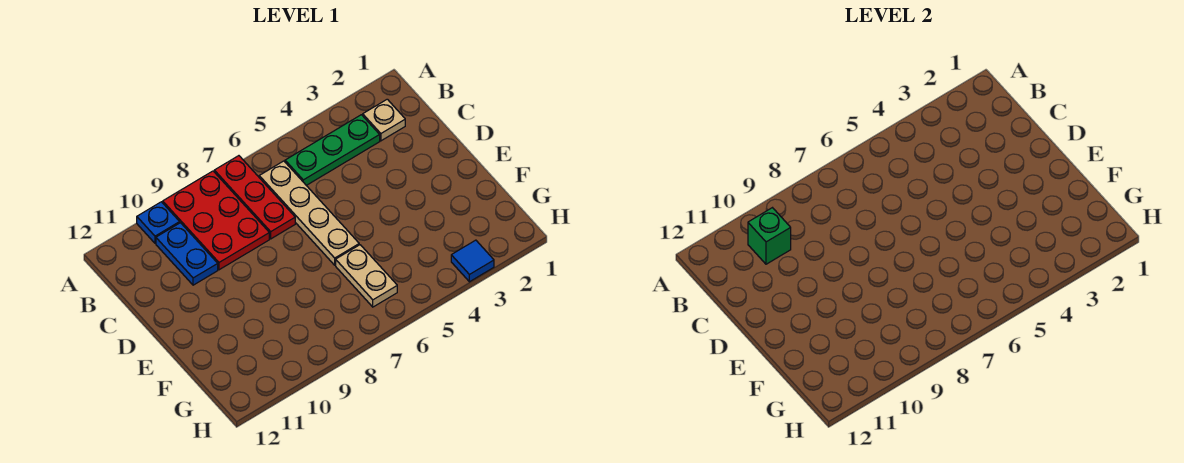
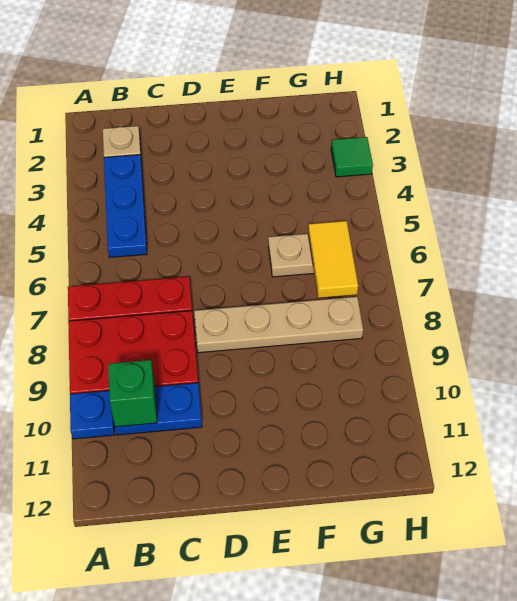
green plate B3:B5 level 1 -> blue plate B3:B5 level 1
tan plate B6:E6 level 1 -> tan plate D8:G8 level 1
none -> yellow tile G6:G7 level 2
blue tile H3 level 1 -> green tile H3 level 1

